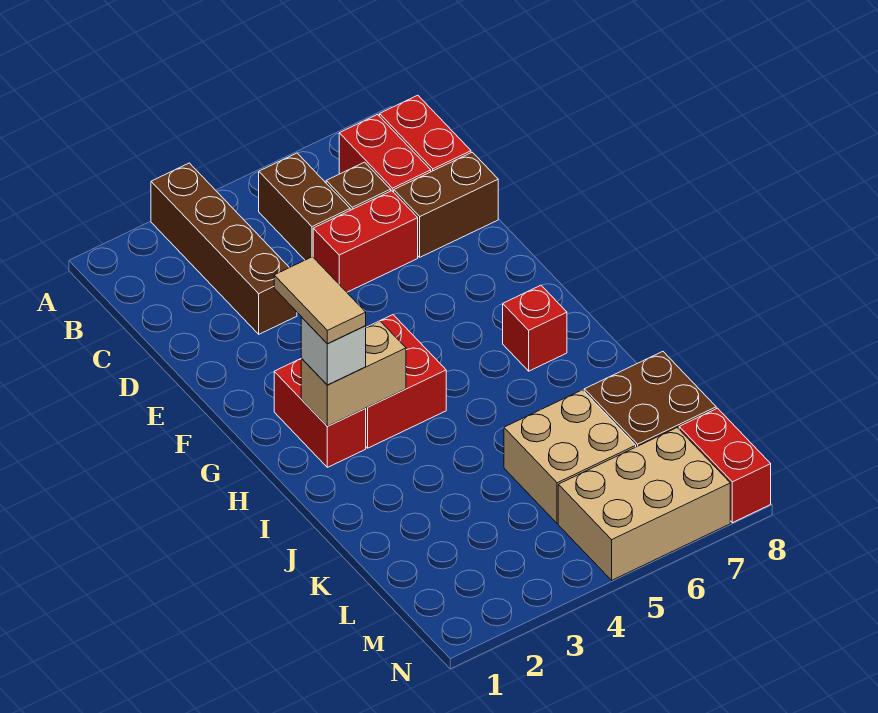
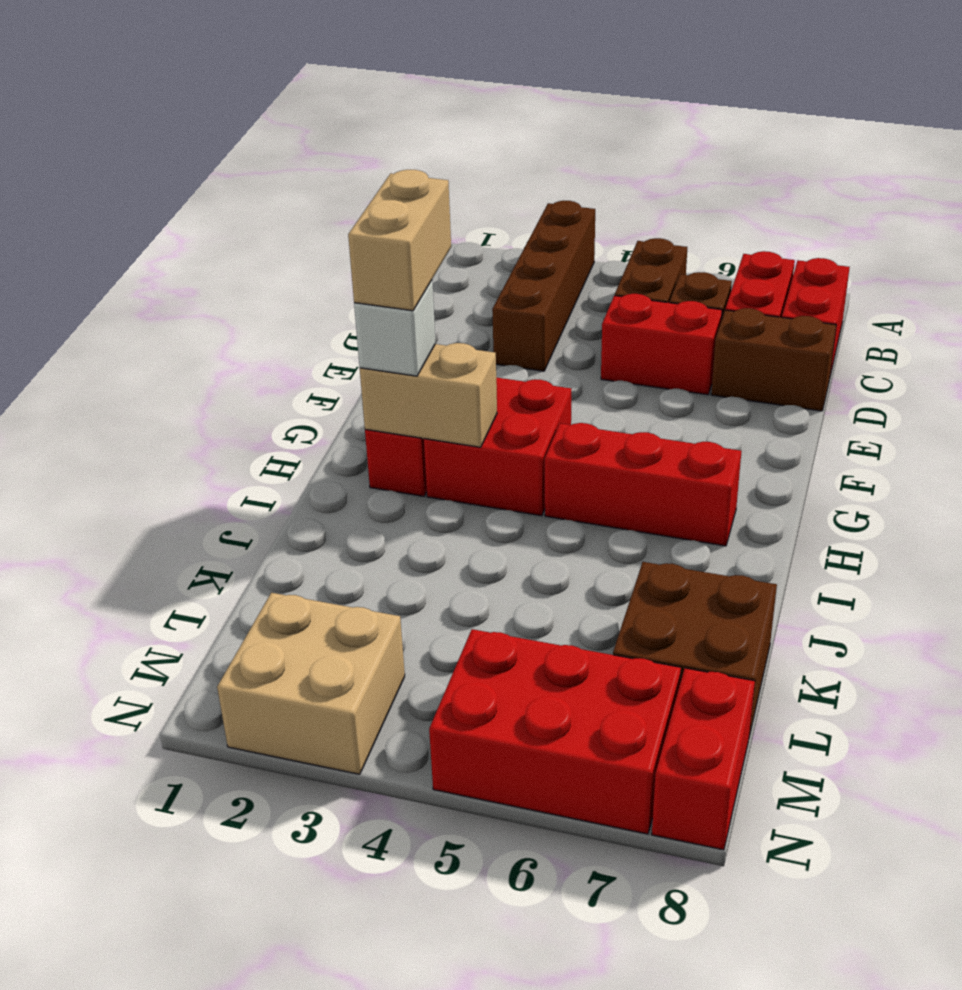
tan tile G2:H2 level 4 -> tan brick G2:H2 level 4
red brick H7 level 1 -> red brick H5:H7 level 1
tan brick K5:L6 level 1 -> tan brick M2:N3 level 1
tan brick M5:N7 level 1 -> red brick M5:N7 level 1

